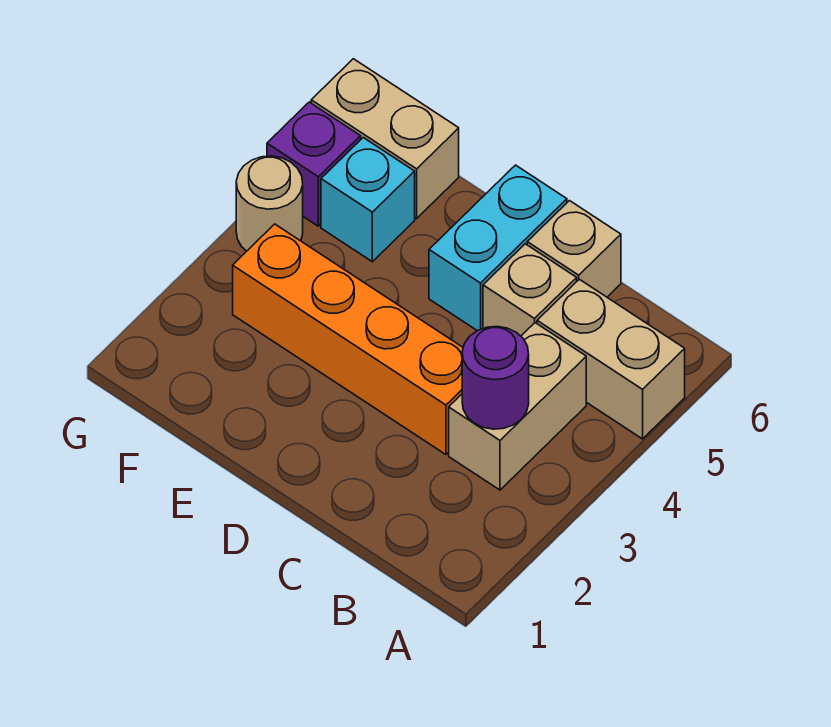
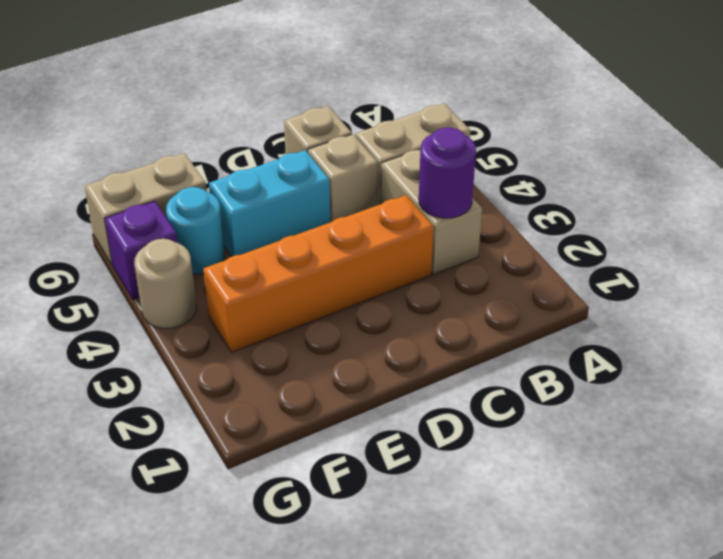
cyan brick D5:D6 level 1 -> cyan brick D5:E5 level 1
cyan brick F5 level 1 -> cyan round brick F5 level 1

